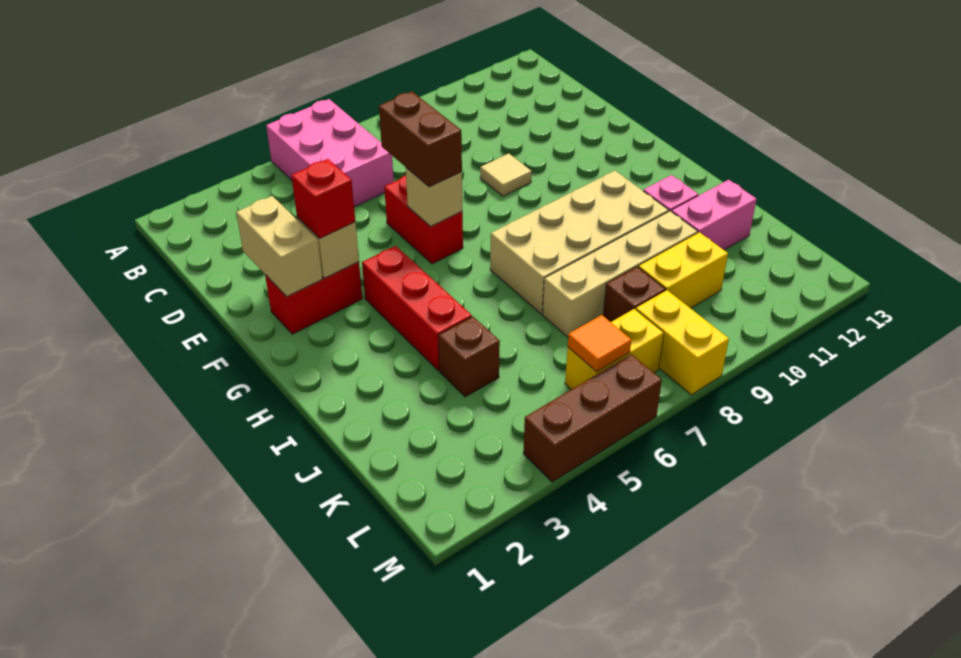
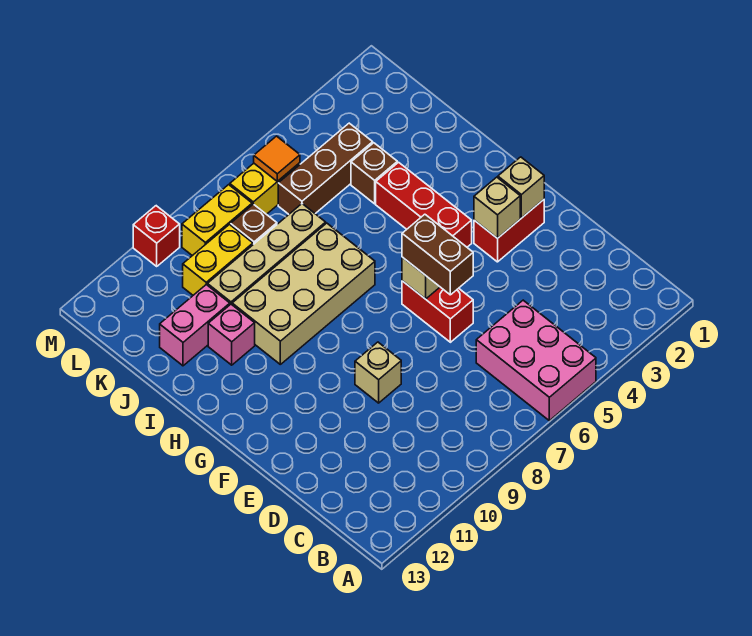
tan brick E2:F2 level 2 -> tan brick F2 level 2
tan tile E9 level 1 -> tan brick E9 level 1
red brick F3 level 3 -> red brick M10 level 1
yellow brick L8:M8 level 1 -> yellow brick L8:L9 level 1
brown brick M4:M6 level 1 -> brown brick K4:K6 level 1

